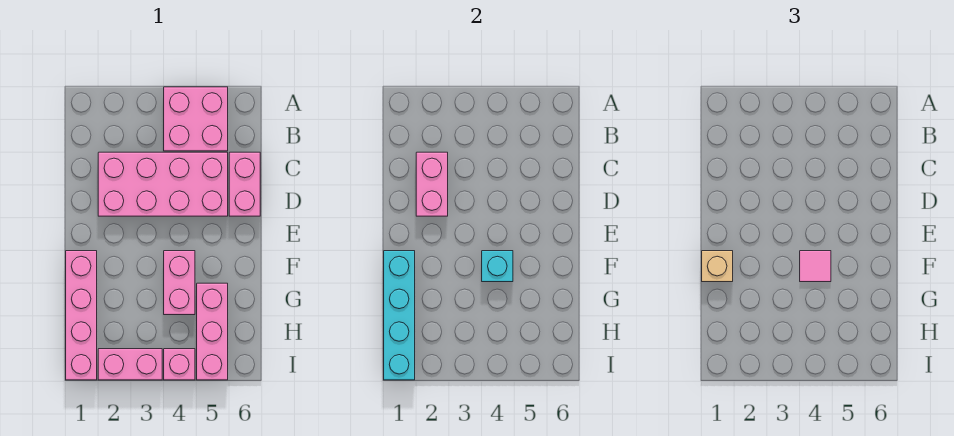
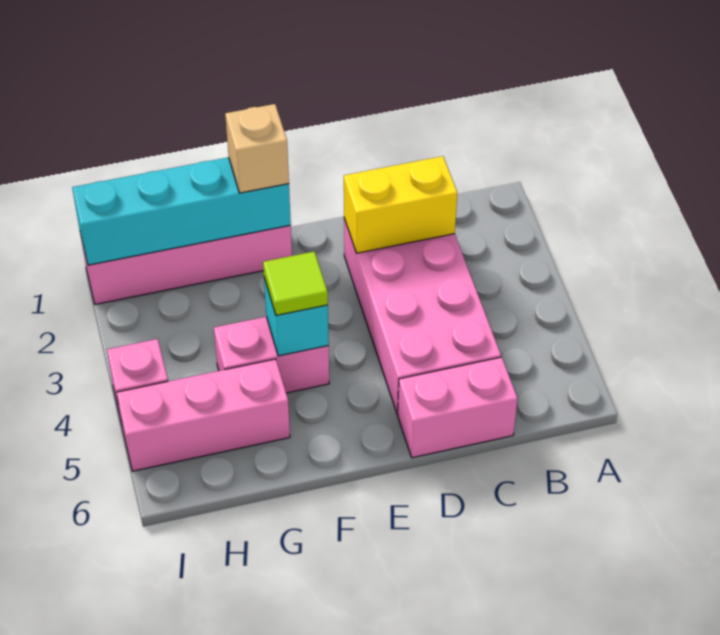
pink brick A4:B5 level 1 -> none
pink brick C2:D2 level 2 -> yellow brick C2:D2 level 2
pink tile F4 level 3 -> lime tile F4 level 3
pink brick I2:I3 level 1 -> none

